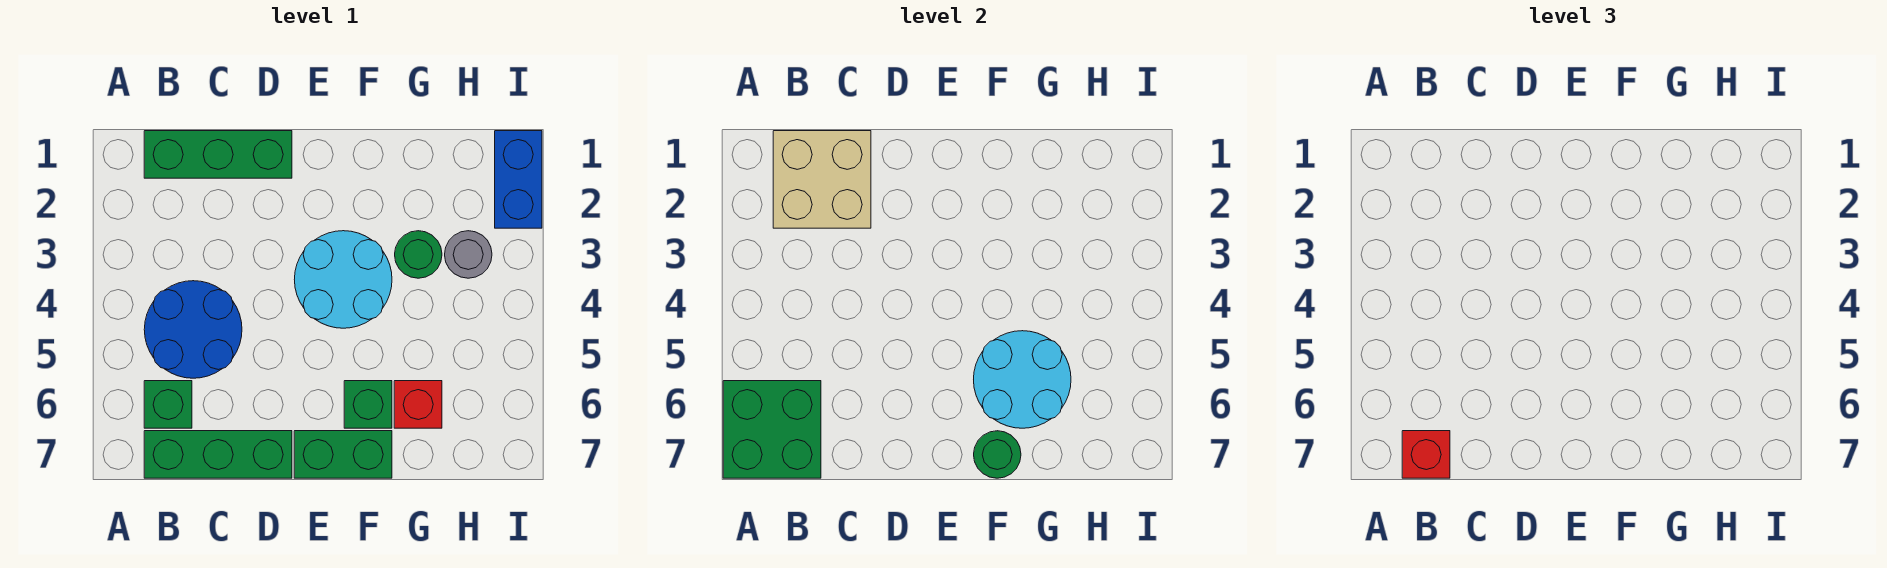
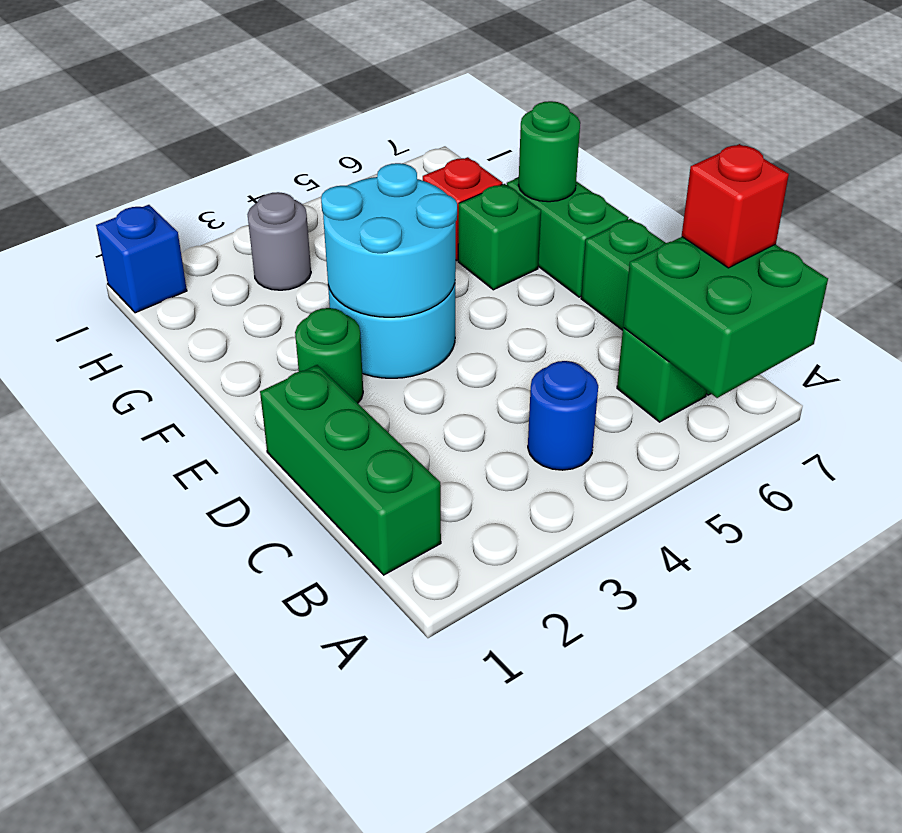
tan brick B1:C2 level 2 -> none
blue round brick B4:C5 level 1 -> blue round brick B4 level 1
cyan round brick F5:G6 level 2 -> cyan round brick E3:F4 level 2
green round brick G3 level 1 -> green round brick E2 level 1
blue brick I1:I2 level 1 -> blue brick I1 level 1

